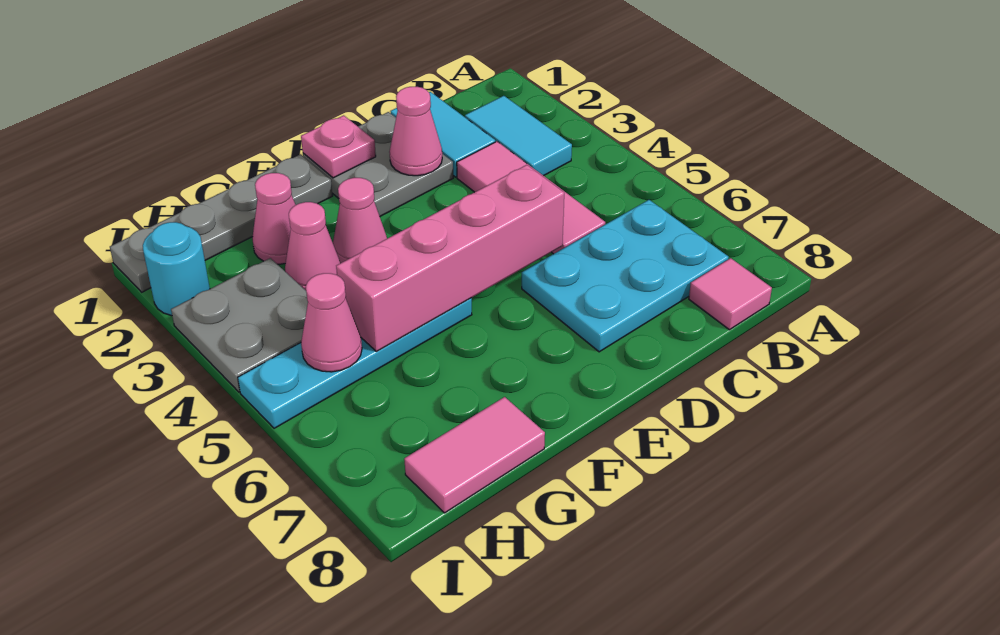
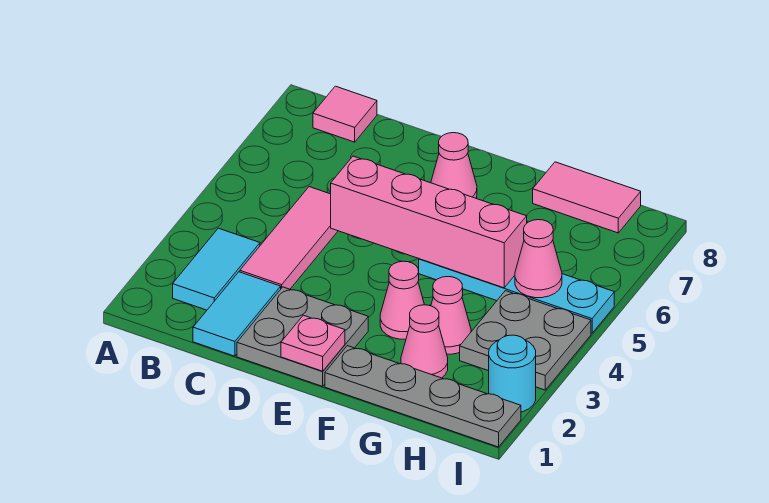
cyan plate B6:D7 level 1 -> none
pink cone D2 level 2 -> pink cone E7 level 1

